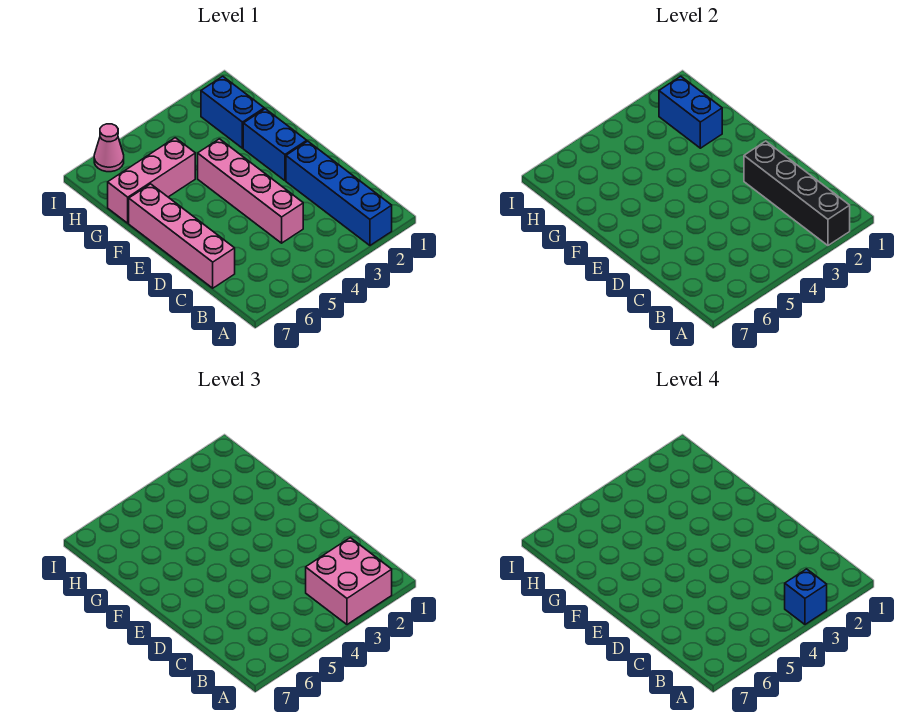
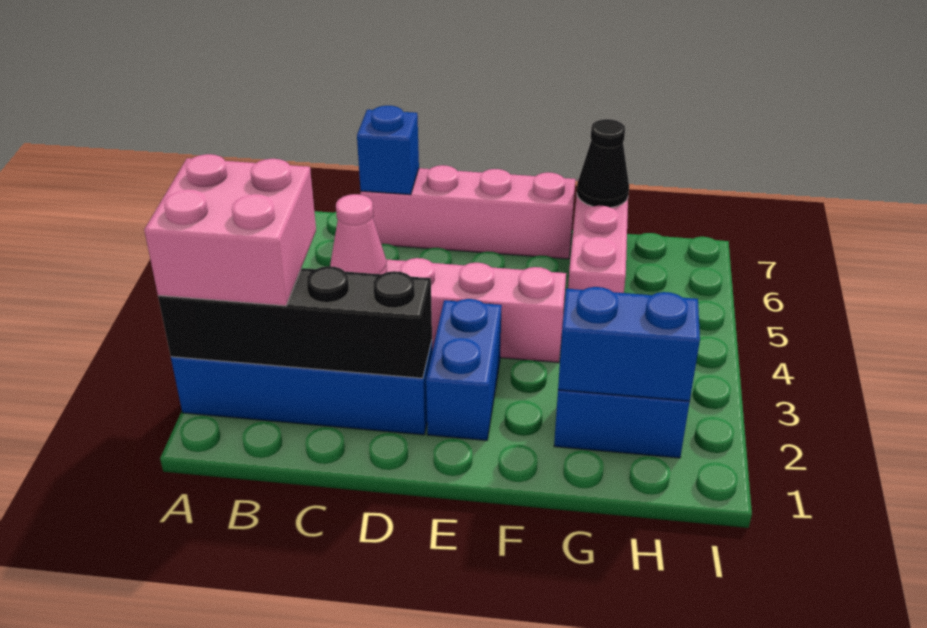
blue brick A3 level 4 -> blue brick C7 level 2
blue brick E2:F2 level 1 -> blue brick E2:E3 level 1
none -> black cone G7 level 2
pink cone I6 level 1 -> pink cone C4 level 2

